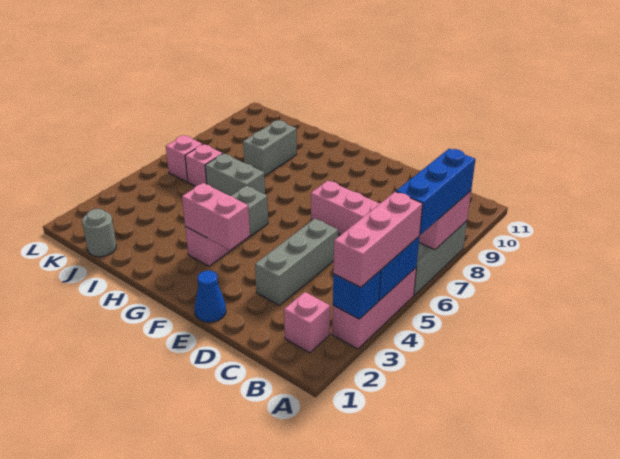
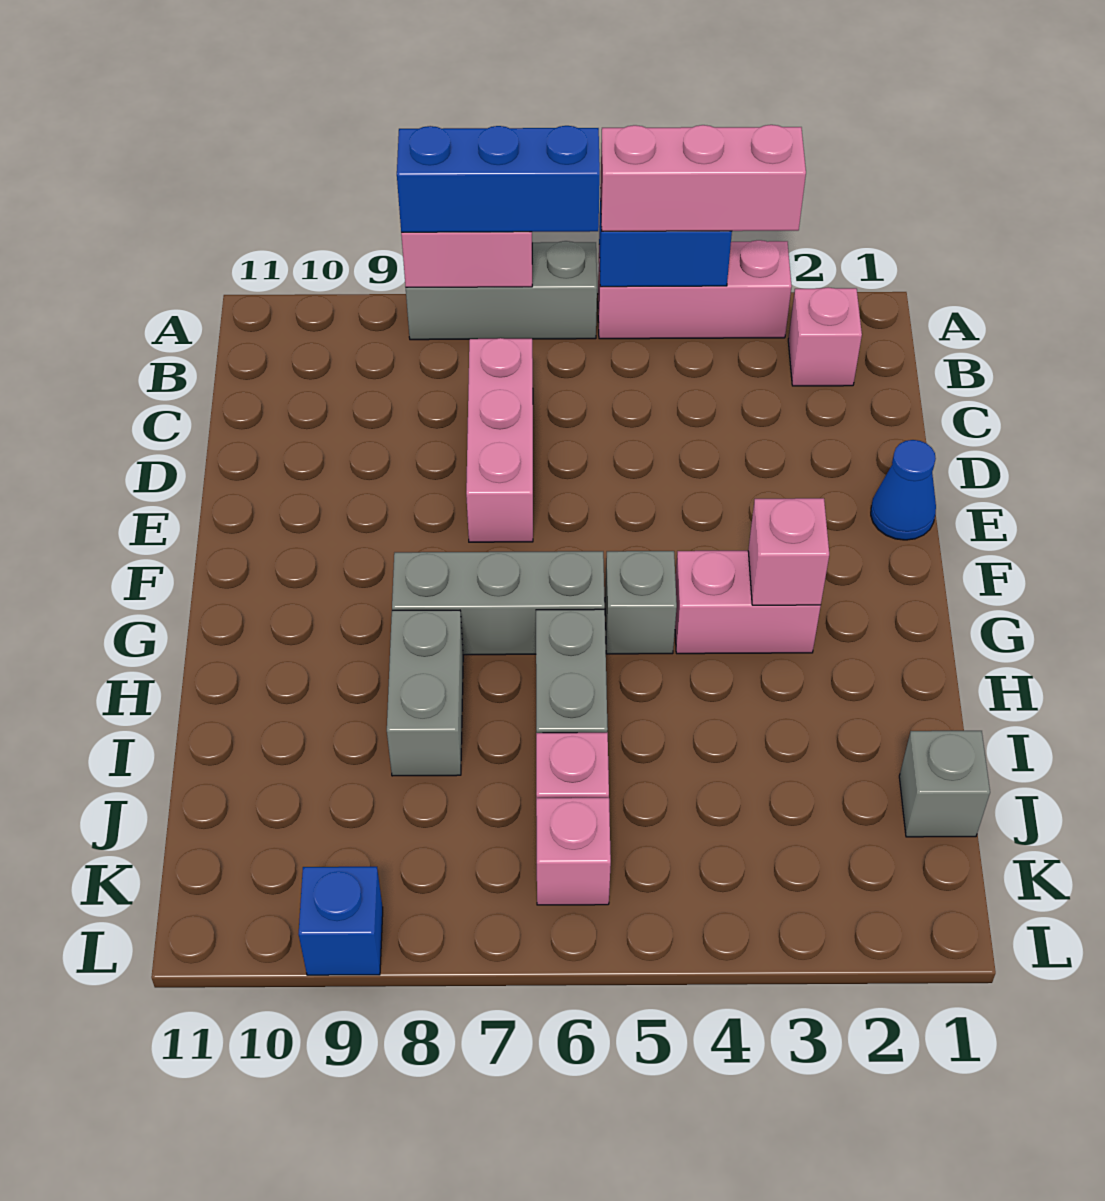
blue brick A3 level 2 -> blue brick L9 level 1
grey brick D3:D5 level 1 -> grey brick G6:G8 level 1
pink brick F3:G3 level 2 -> pink brick G3 level 2
grey brick I8:I9 level 1 -> grey brick H8:I8 level 1
grey round brick J1 level 1 -> grey brick J1 level 1

